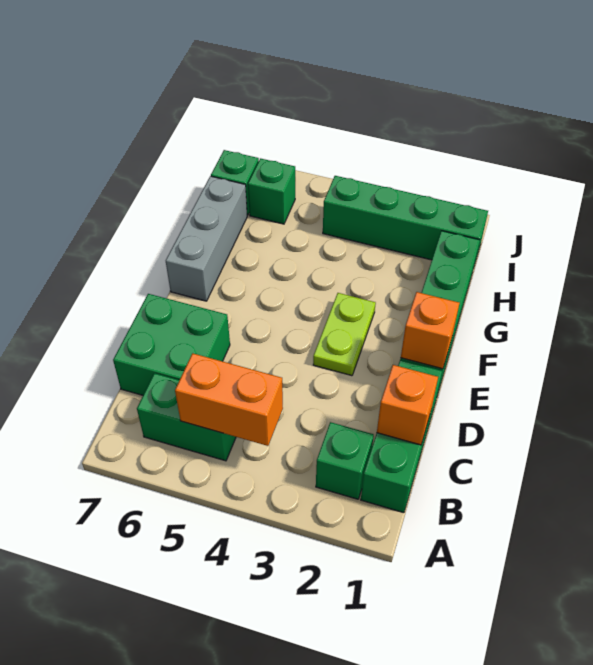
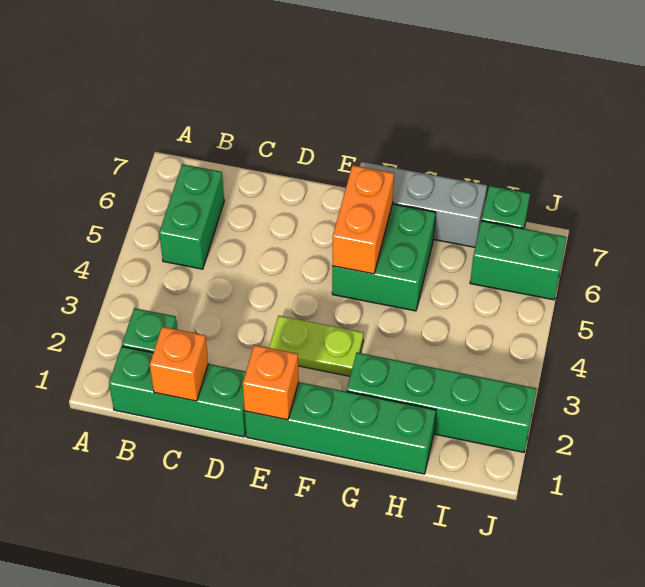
orange brick B4:B5 level 2 -> orange brick F5:F6 level 2
green brick C6:D7 level 1 -> green brick F5:G6 level 1
green brick I1:I4 level 1 -> green brick G2:J2 level 1
green brick I6 level 1 -> green brick I6:J6 level 1

